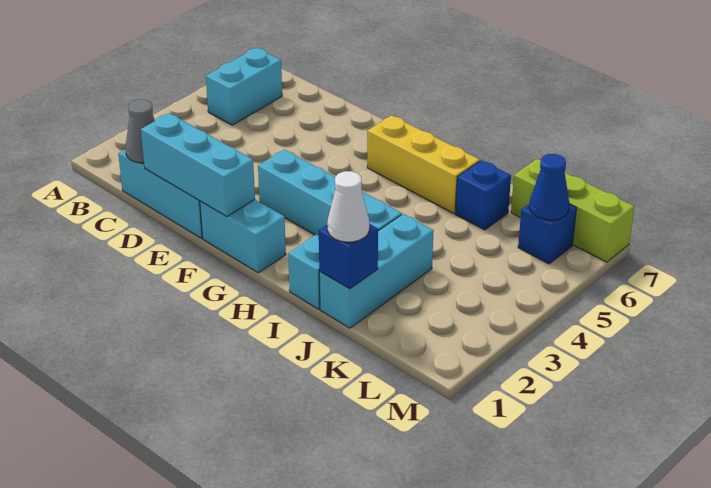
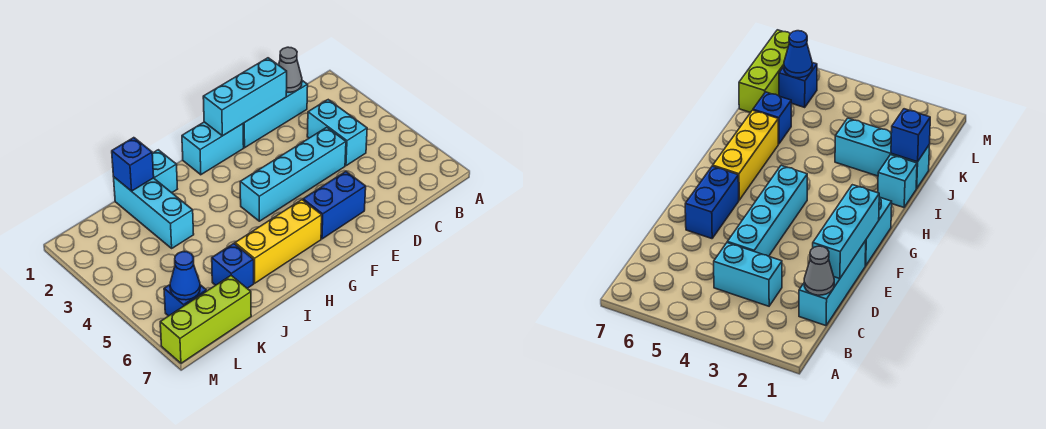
cyan brick B5:B6 level 1 -> cyan brick C3:C4 level 1
none -> blue brick E6:F6 level 1
cyan brick F3:I3 level 1 -> cyan brick D4:G4 level 1
white cone J1 level 3 -> none

